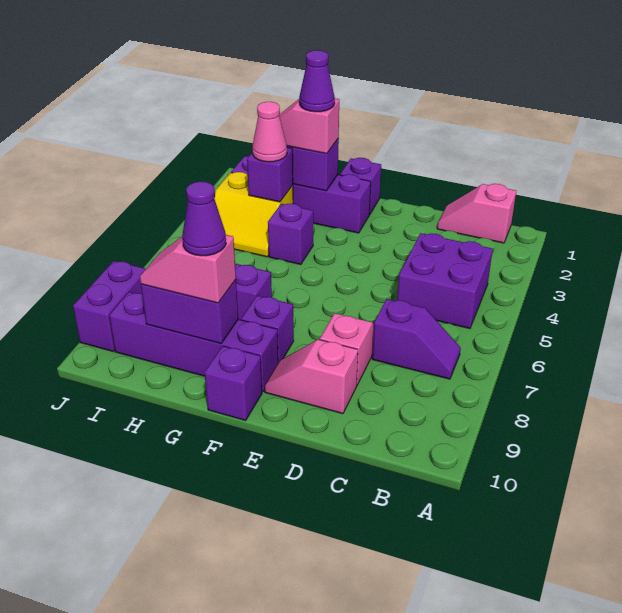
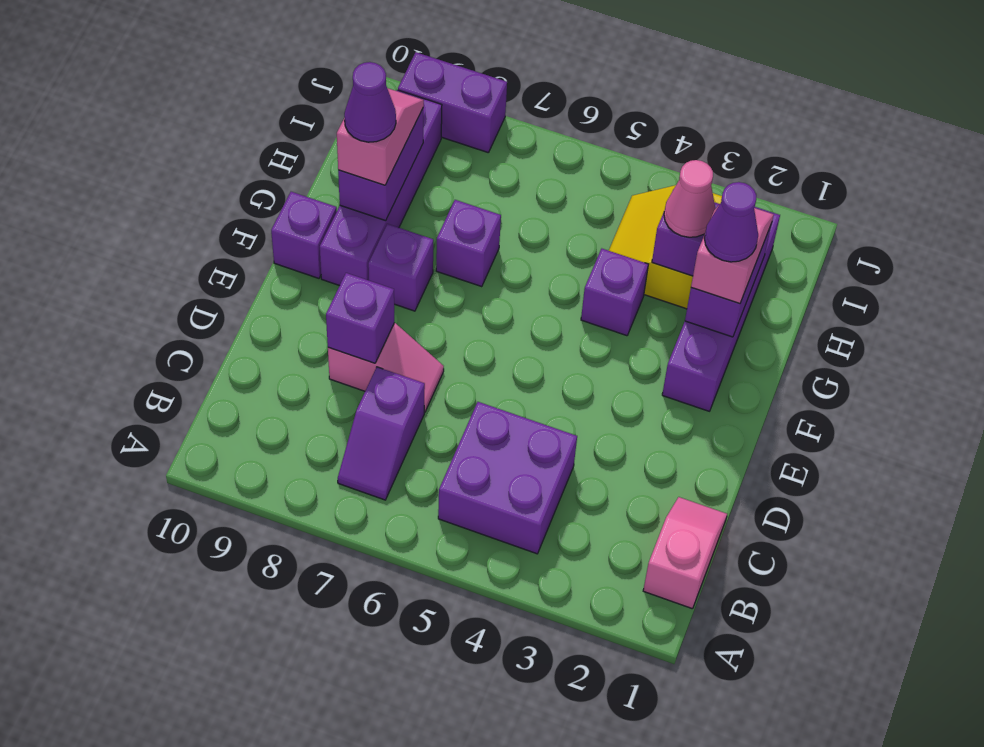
pink slope D9:E9 level 1 top D -> none
purple brick F1 level 1 -> purple brick D8 level 2

